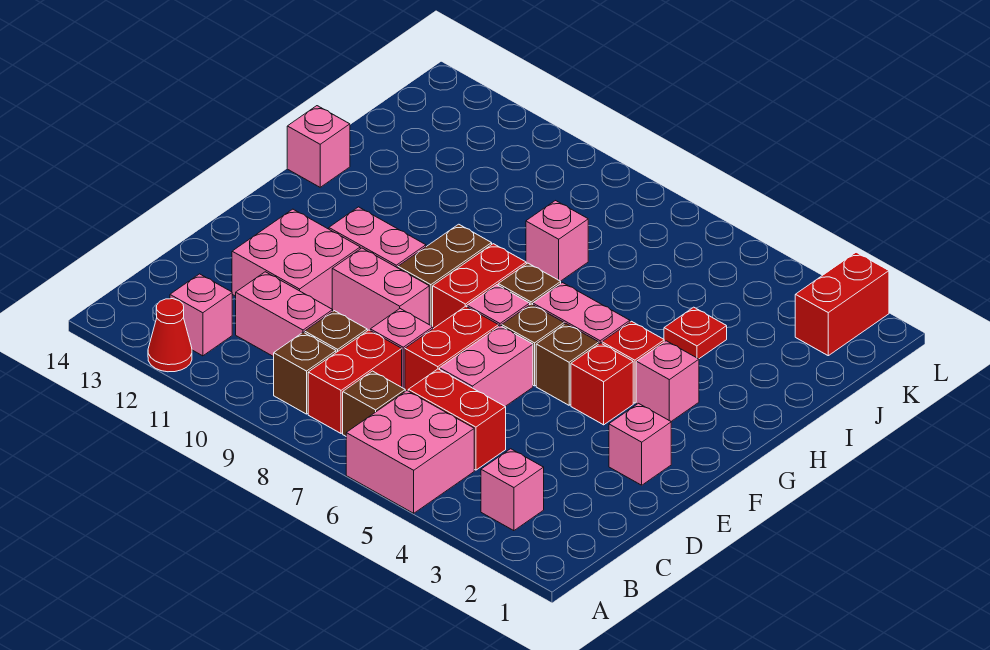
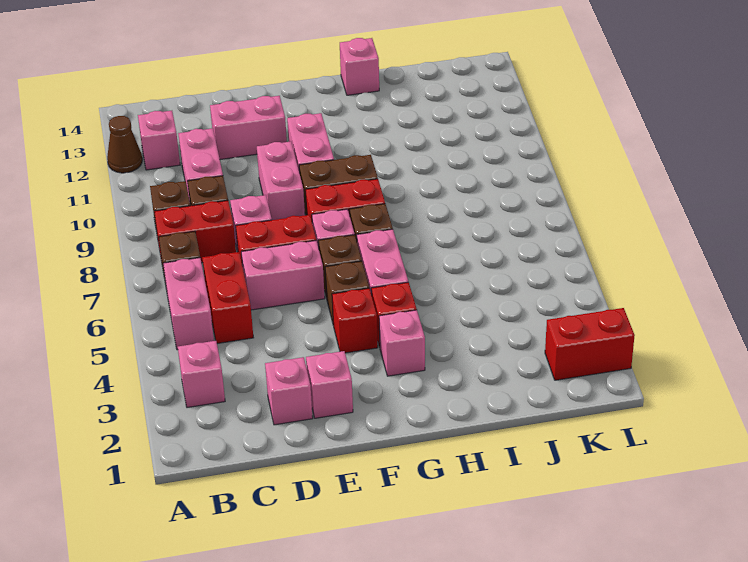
pink brick A5:B6 level 1 -> pink brick B5:B6 level 1
red cone A12 level 1 -> brown cone A12 level 1
pink brick D11:E12 level 1 -> pink brick D12:E12 level 1
red plate I4 level 1 -> none
pink brick I8 level 1 -> pink brick D2 level 1

